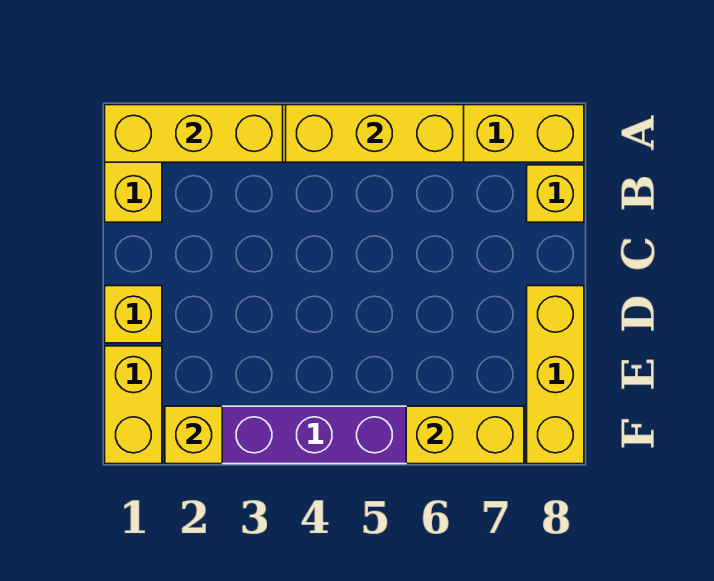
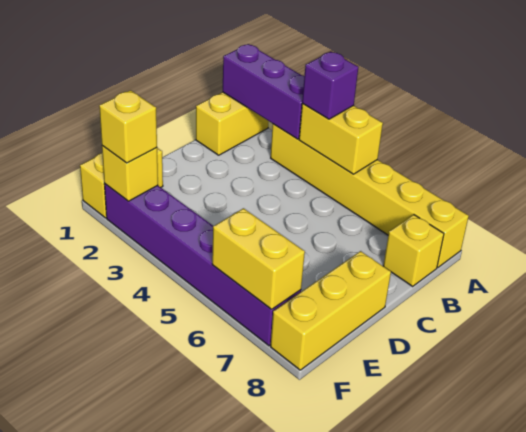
yellow brick A1:A3 level 2 -> purple brick A1:A3 level 2
yellow brick A4:A6 level 2 -> yellow brick A4:A5 level 2
none -> purple brick A4 level 3
yellow brick D1 level 1 -> yellow brick F2 level 3

